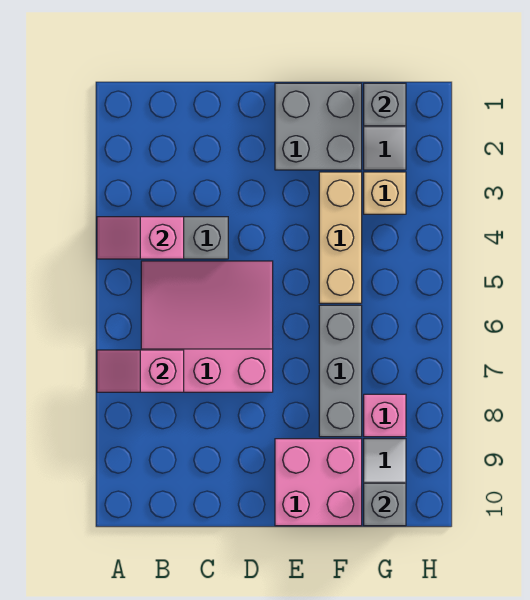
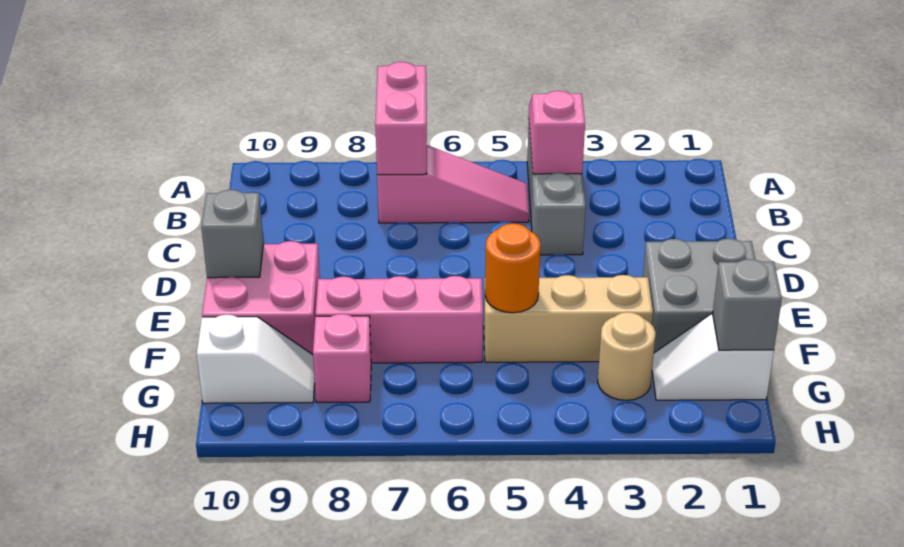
pink slope A7:B7 level 2 top B -> pink brick A7:B7 level 2
pink slope B5:D7 level 1 top 7 -> pink slope B5:B7 level 1 top 7
none -> orange round brick F5 level 2
grey brick F6:F8 level 1 -> pink brick F6:F8 level 1
tan brick G3 level 1 -> tan round brick G3 level 1
grey brick G10 level 2 -> grey brick E10 level 2

